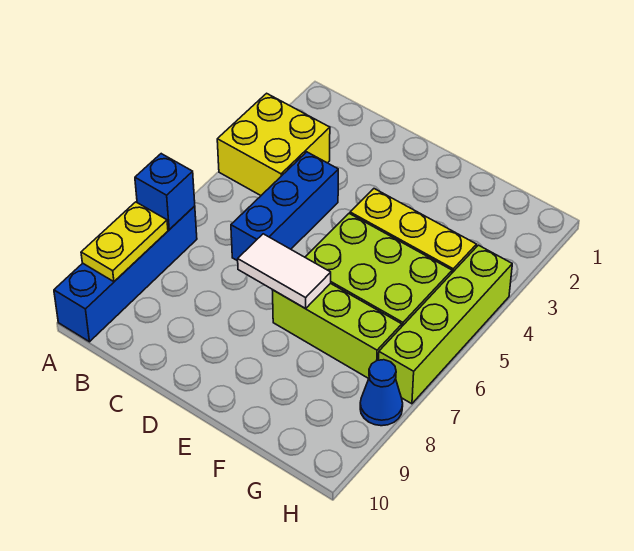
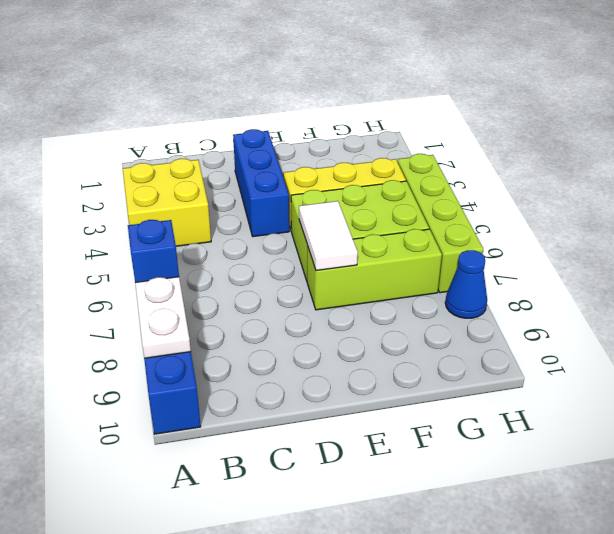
yellow plate A8:A9 level 2 -> white plate A8:A9 level 2
blue brick C4:C6 level 1 -> blue brick D2:D4 level 1
white tile D7:E7 level 2 -> white tile E6:E7 level 2

